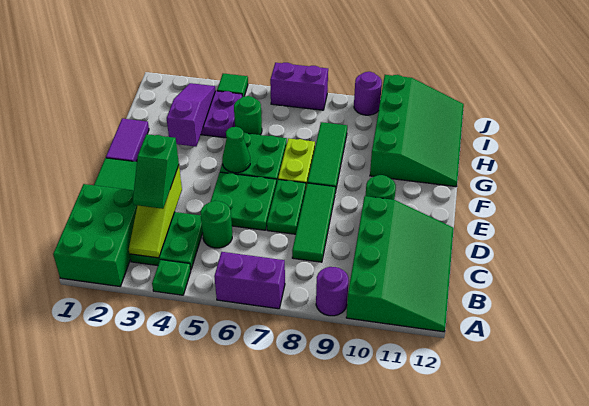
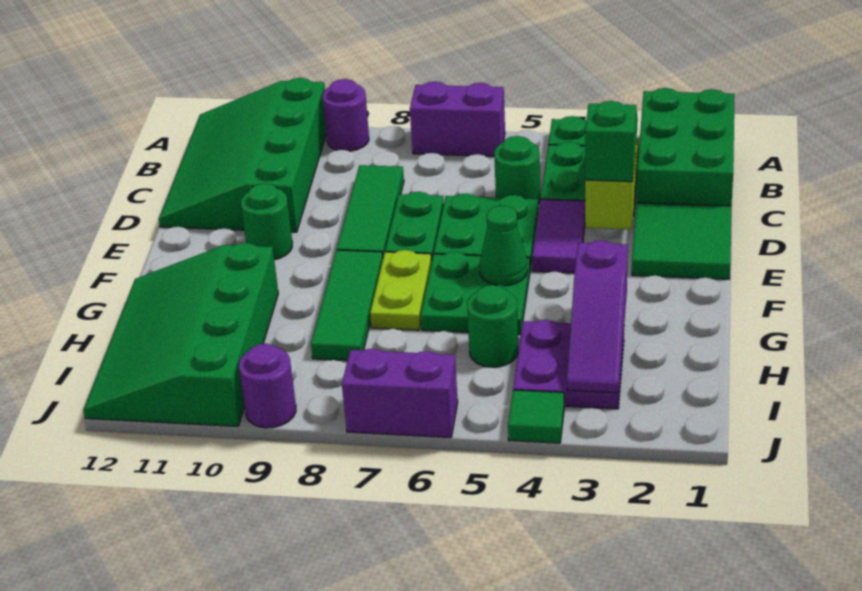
purple tile F1:G1 level 1 -> purple tile D4:E4 level 1

